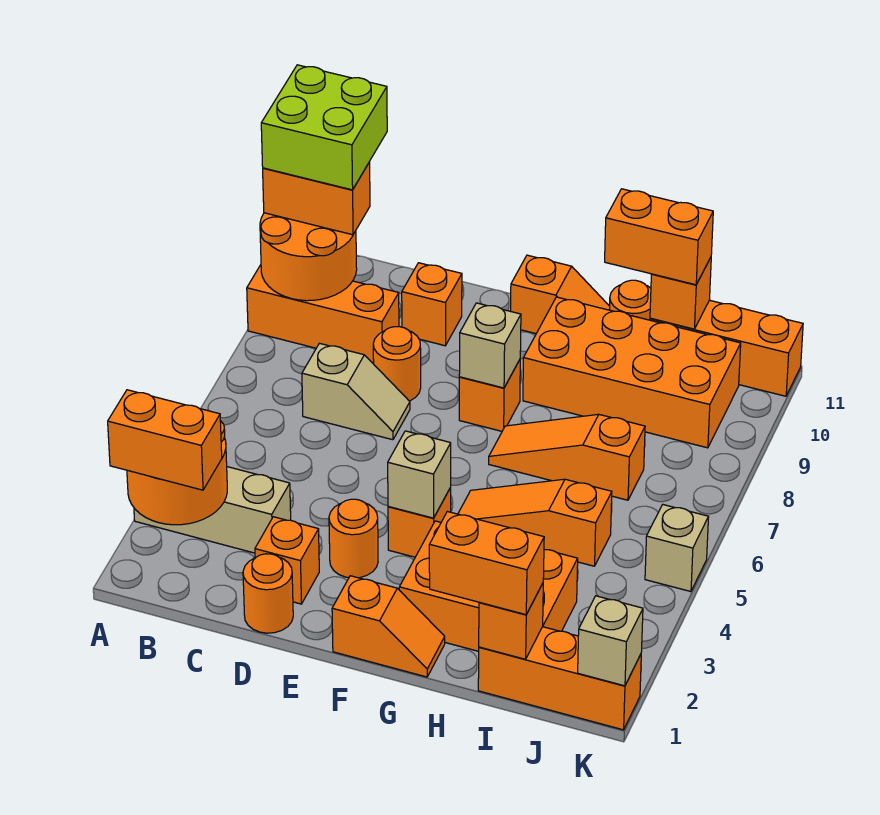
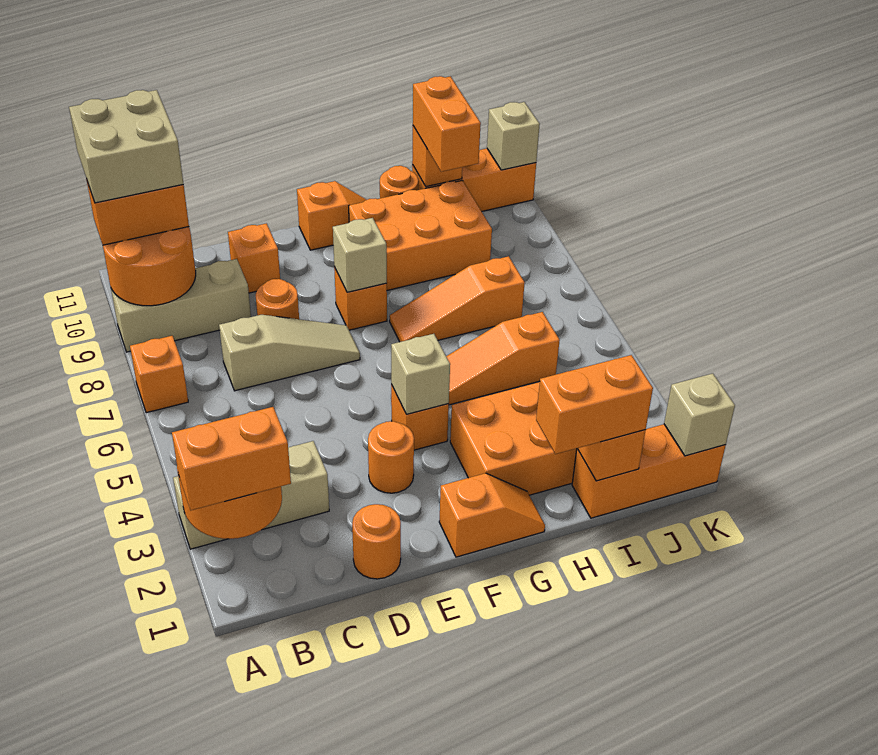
orange brick A9:C9 level 1 -> tan brick A9:C9 level 1
lime brick A10:B11 level 4 -> tan brick A10:B11 level 4
tan slope C7:D7 level 1 top C -> tan slope C7:E7 level 1 top C
orange brick D2 level 1 -> orange brick A7 level 1
orange brick G9:J10 level 1 -> orange brick G9:I10 level 1
orange brick H11:I11 level 3 -> orange brick I10:I11 level 3
tan brick K5 level 1 -> tan brick K11 level 2

